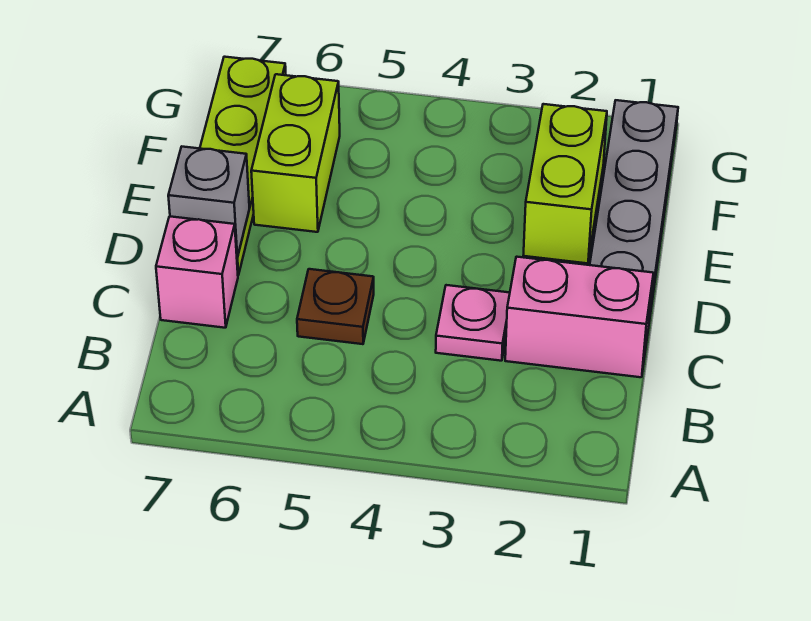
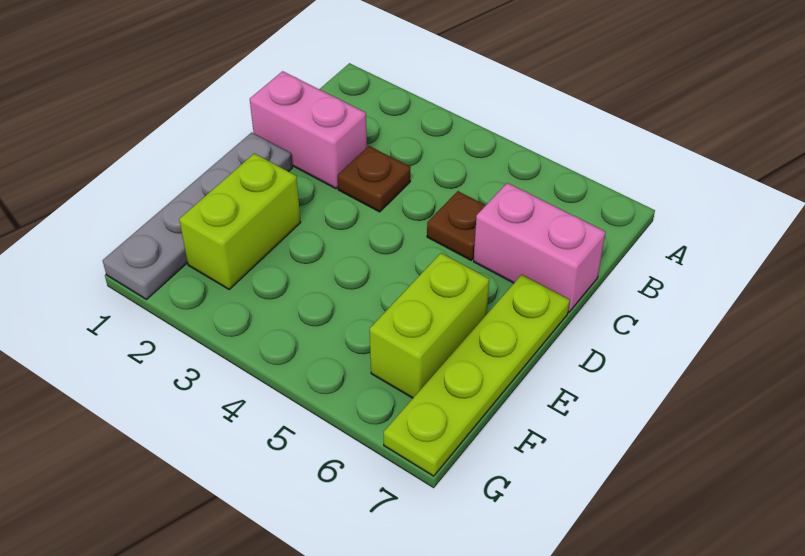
pink plate C3 level 1 -> brown plate C3 level 1
pink brick C7 level 1 -> pink brick C6:C7 level 1
grey brick D7 level 2 -> none

